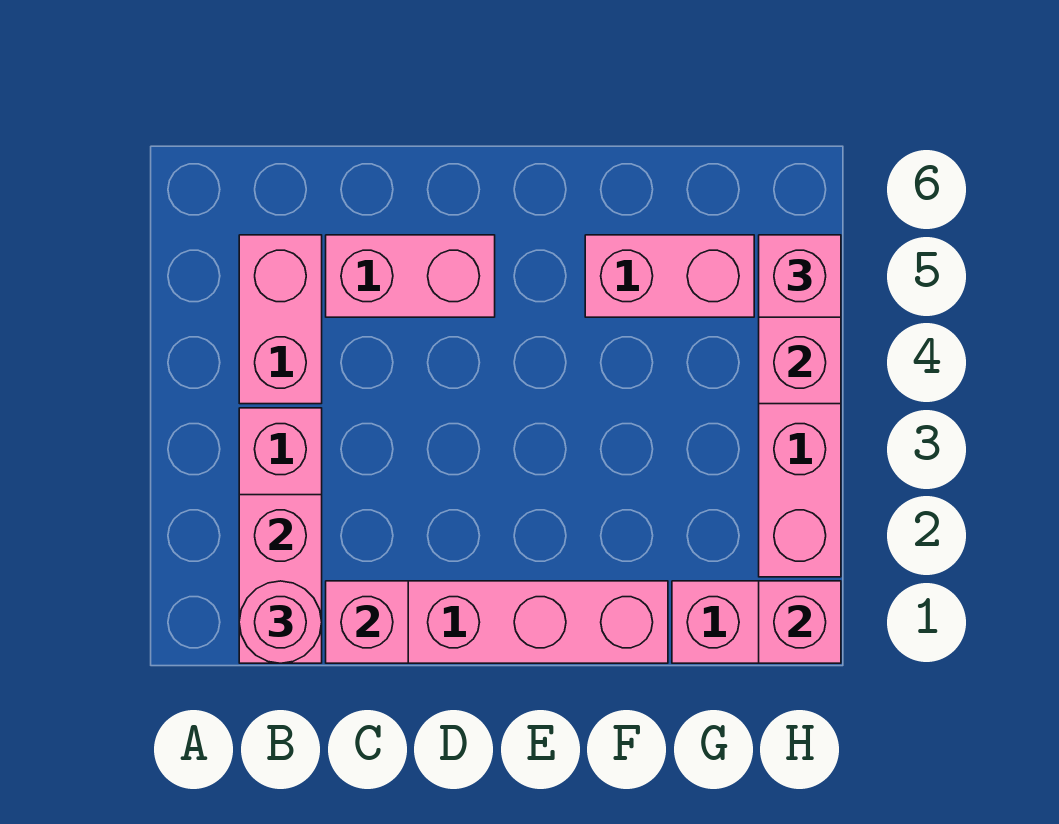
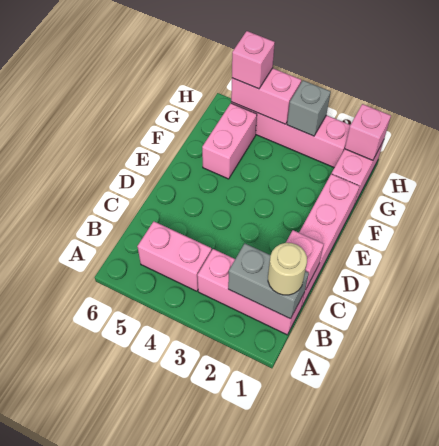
pink brick B1:B2 level 2 -> grey brick B1:B2 level 2
pink round brick B1 level 3 -> tan round brick B1 level 3
pink brick C5:D5 level 1 -> none
none -> grey brick H3 level 2

